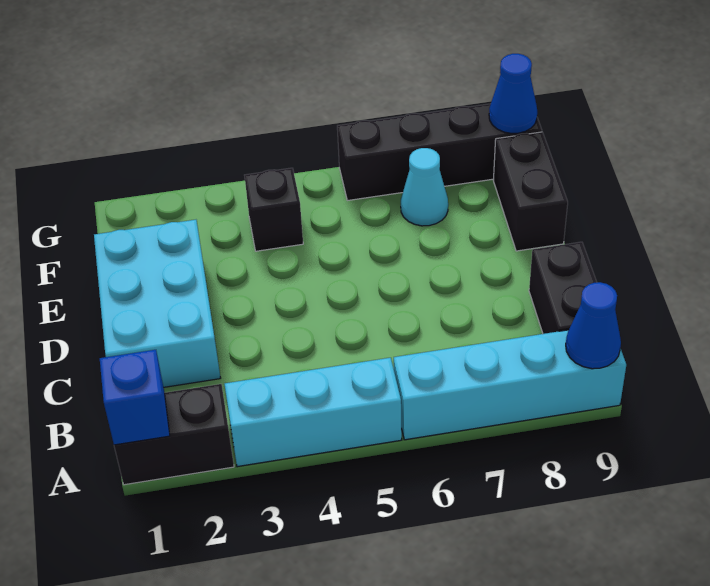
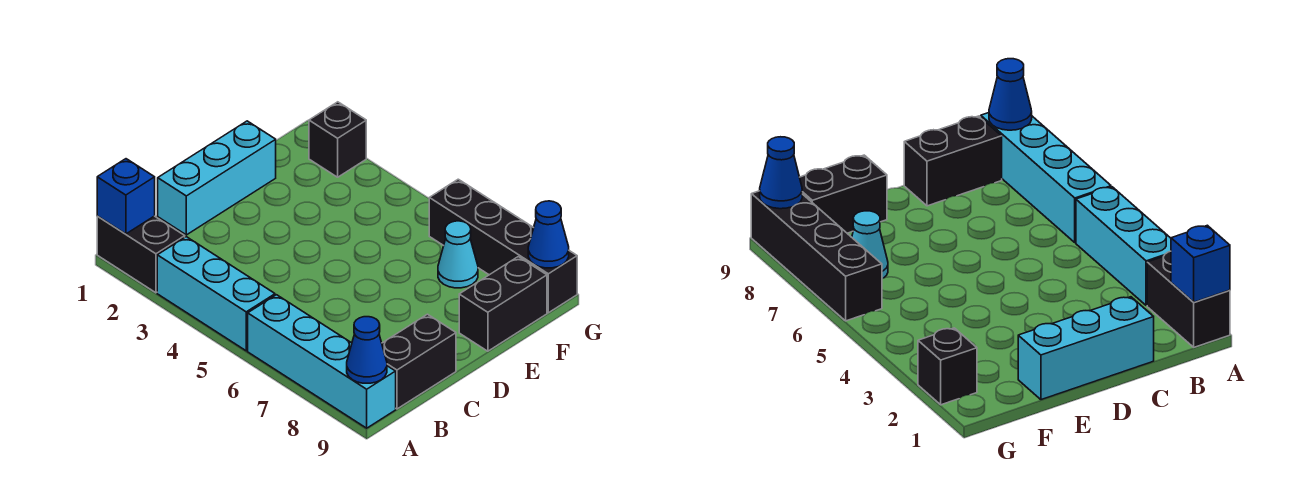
cyan brick C1:E2 level 1 -> cyan brick C1:E1 level 1
black brick F4 level 1 -> black brick G2 level 1

